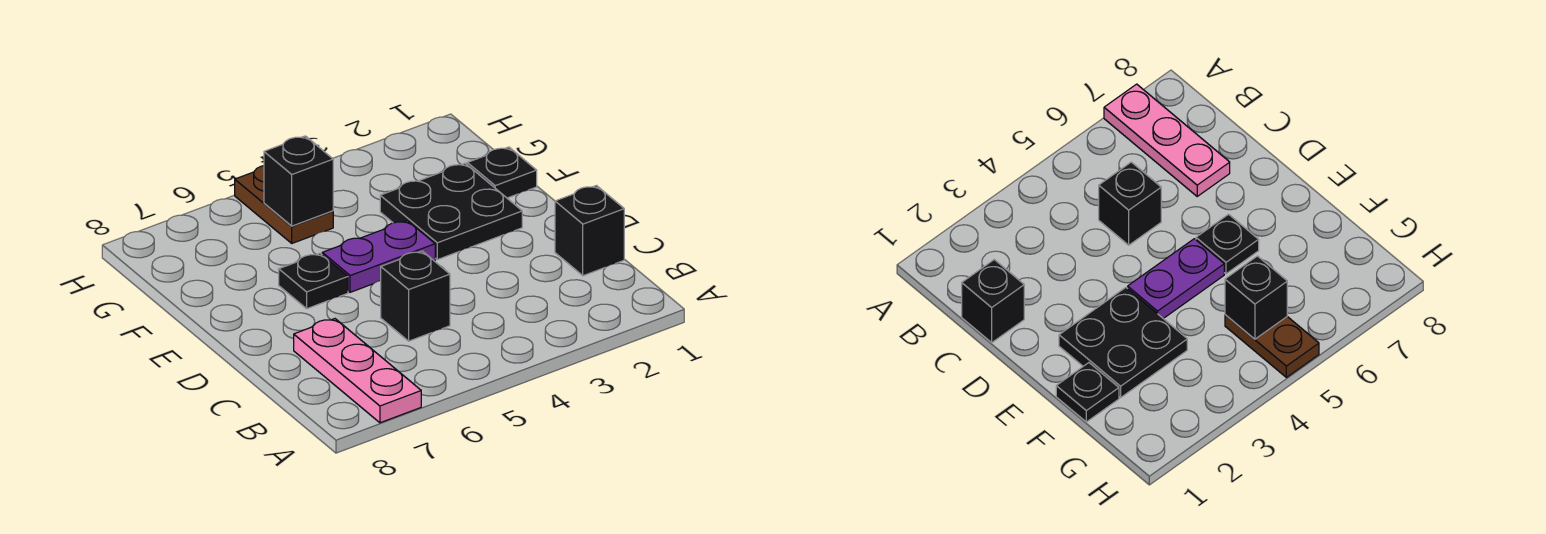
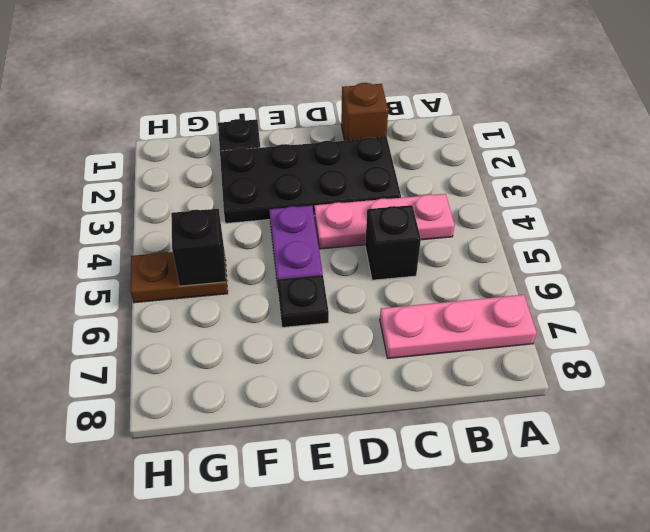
none -> pink plate B4:D4 level 1
black brick C1 level 1 -> brown brick C1 level 1
black plate E2:F3 level 1 -> black plate C2:F3 level 1

